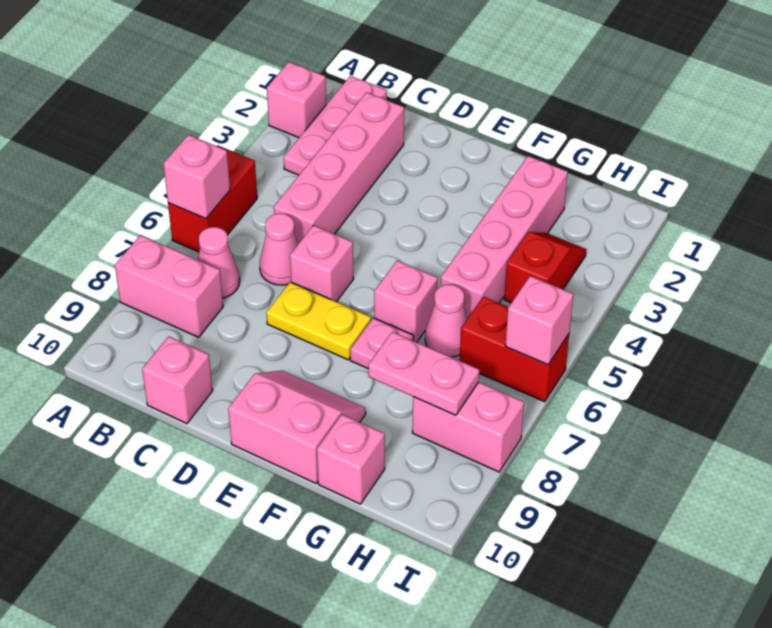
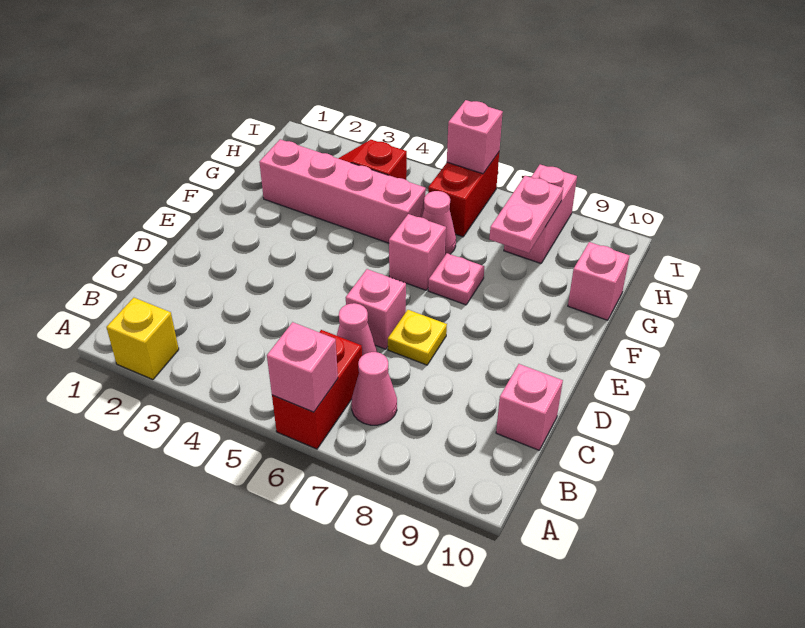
pink brick A2 level 1 -> yellow brick A2 level 1
red brick A5:A6 level 1 -> red brick A6:B6 level 1
pink brick A8:B8 level 1 -> none
pink plate B1:B3 level 1 -> none
pink brick C2:C5 level 1 -> none
yellow plate D7:E7 level 1 -> yellow plate D7 level 1
pink slope E9:F10 level 1 top 10 -> none

